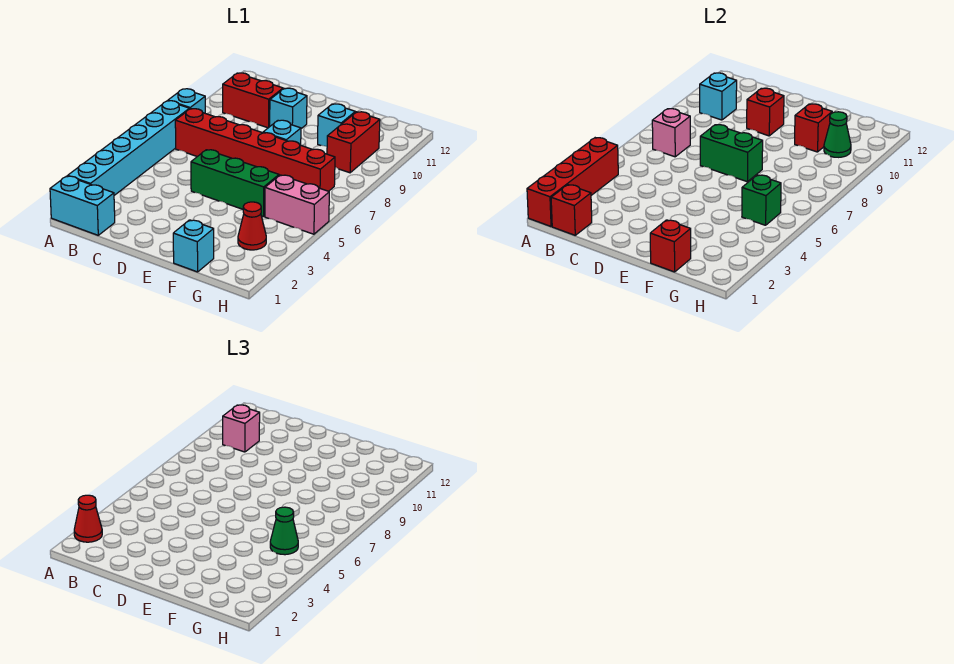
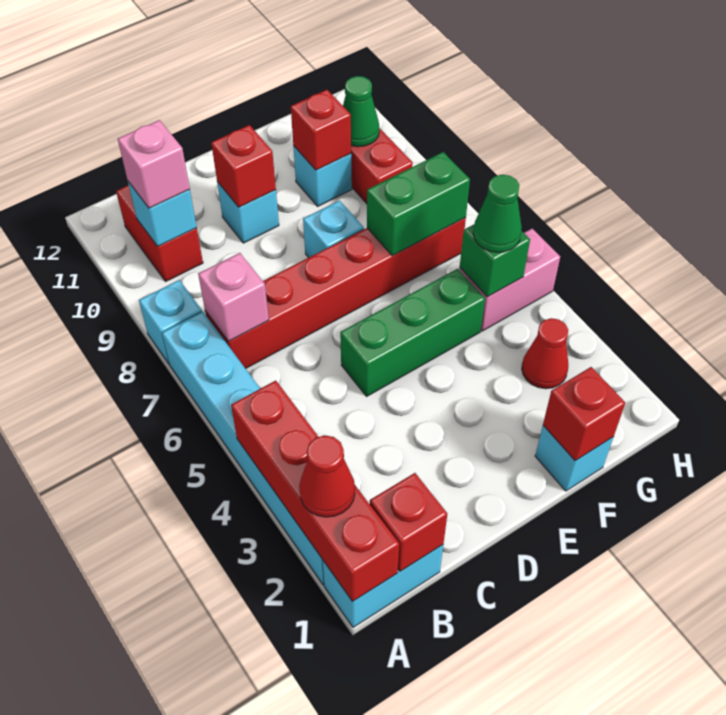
red brick B10:C10 level 1 -> red brick B10:B11 level 1
green brick D7:E7 level 2 -> green brick F7:G7 level 2

